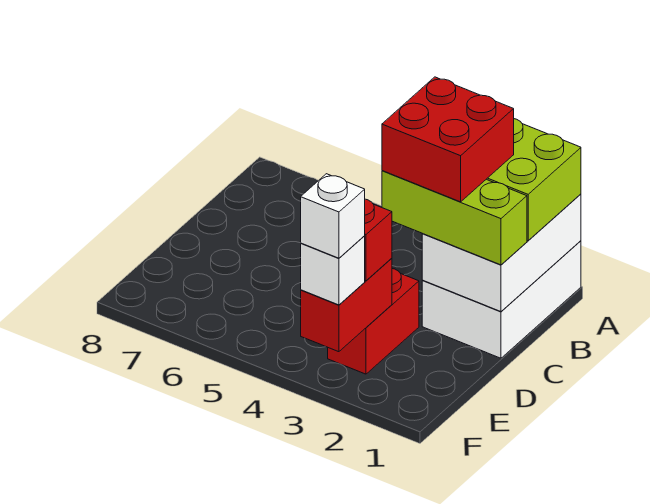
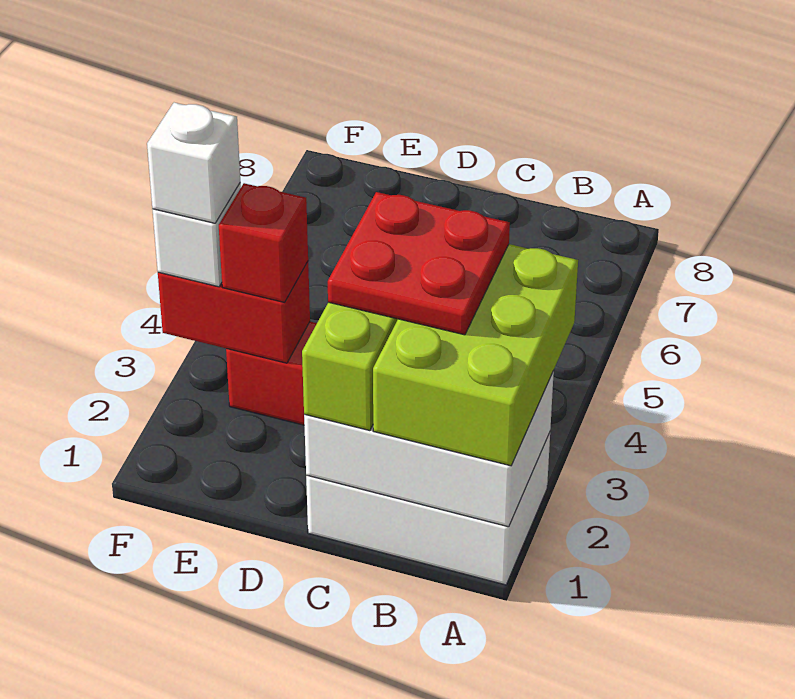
red brick B2:C3 level 4 -> red plate B2:C3 level 4

